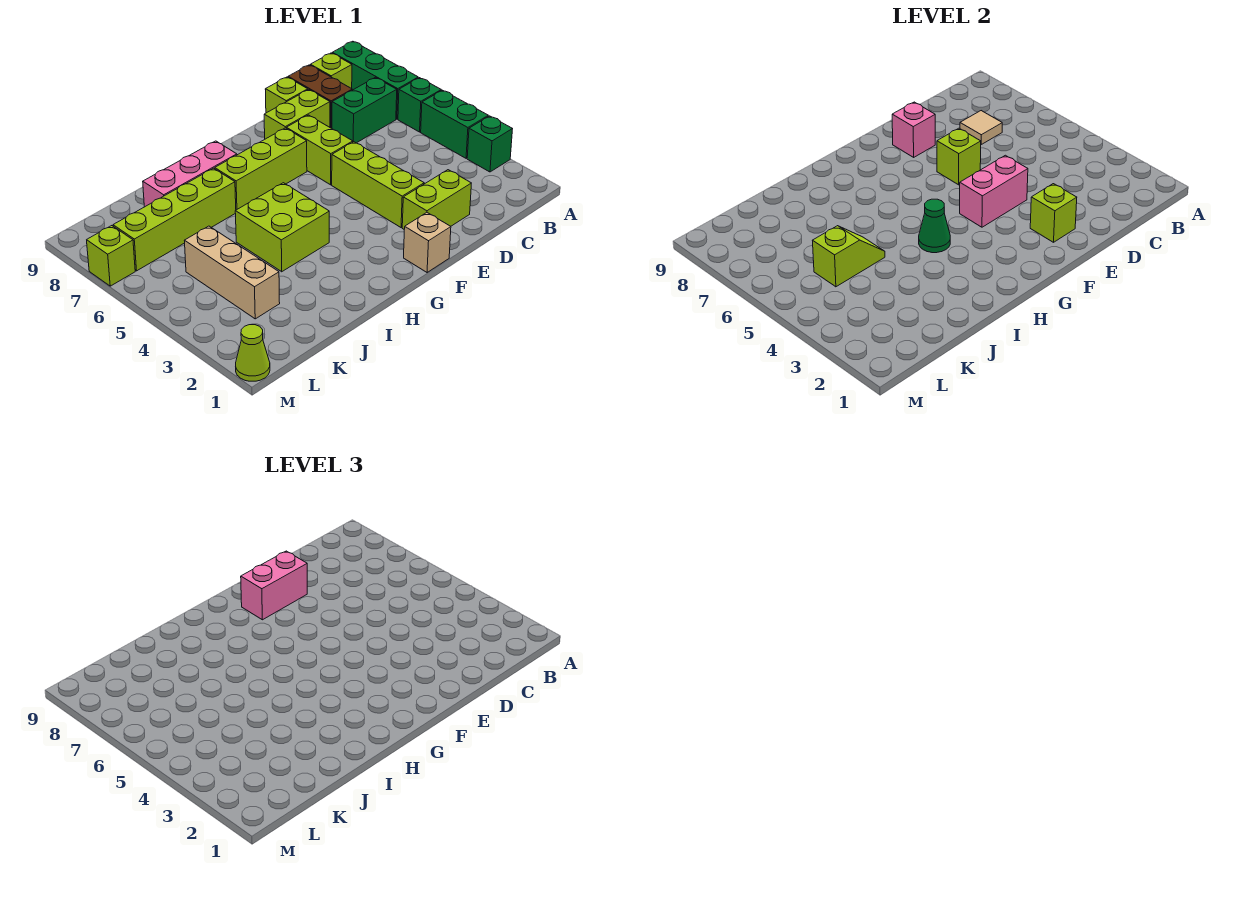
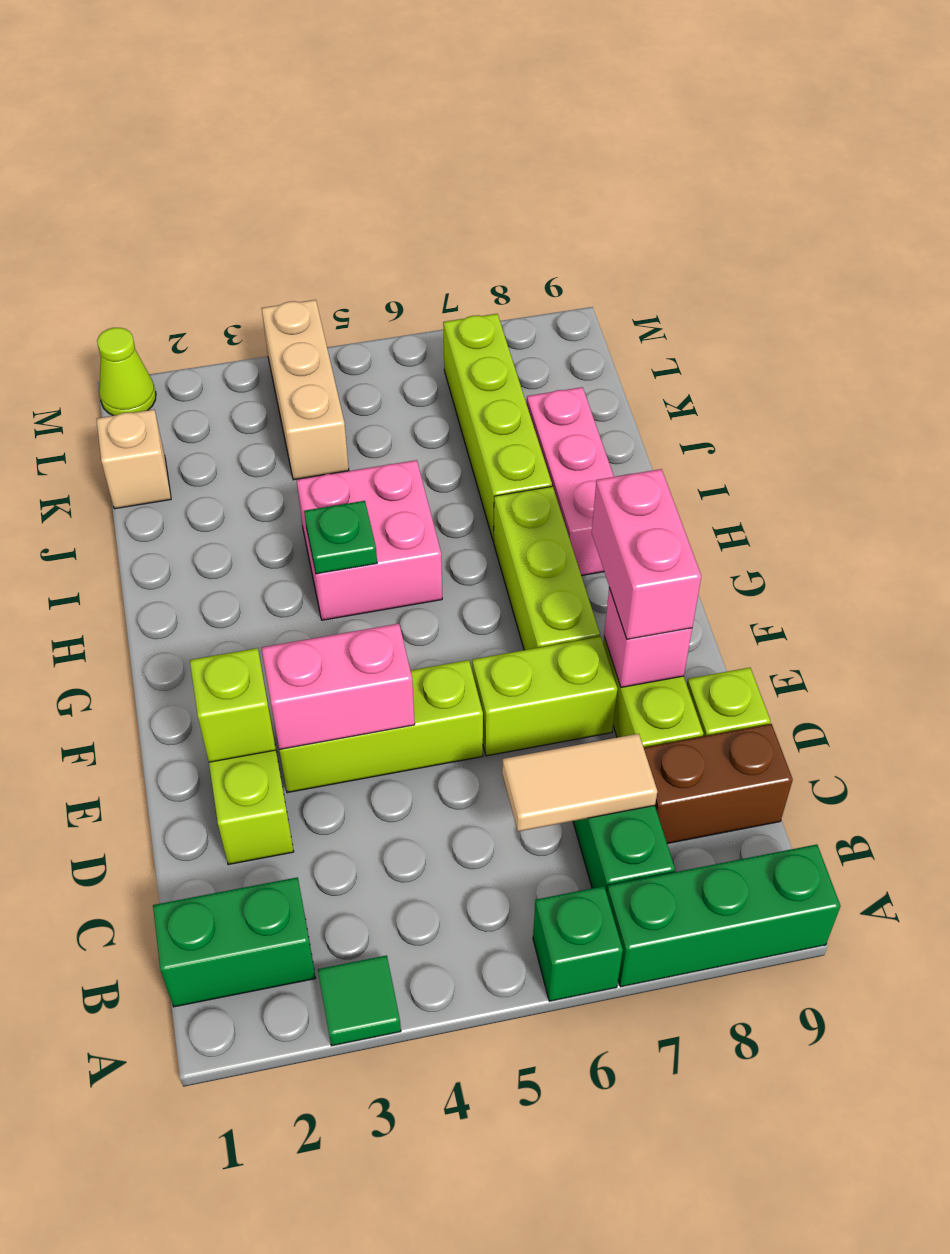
green brick A3 level 1 -> green tile A3 level 1
green brick A4:A5 level 1 -> green brick B1:B2 level 1
lime brick B9 level 1 -> none
tan tile C7 level 2 -> tan tile C6:C7 level 2
pink brick E4:F4 level 2 -> pink brick E3:E4 level 2
lime brick E6 level 2 -> none
tan brick F1 level 1 -> tan brick K1 level 1
lime brick H4:I5 level 1 -> pink brick H4:I5 level 1
green cone H4 level 2 -> green plate H4 level 2
lime slope J5:K5 level 2 top K -> none
tan brick K3:K5 level 1 -> tan brick K4:M4 level 1
lime brick M7 level 1 -> none

